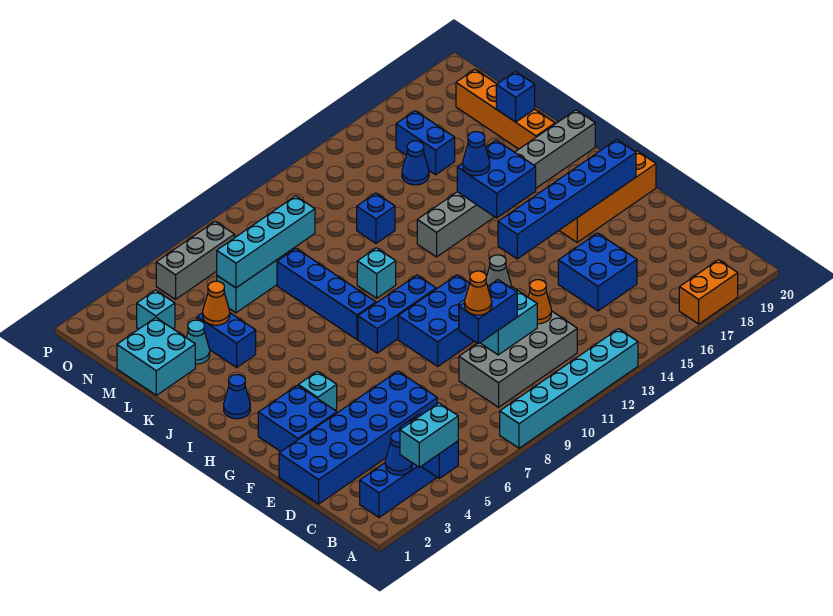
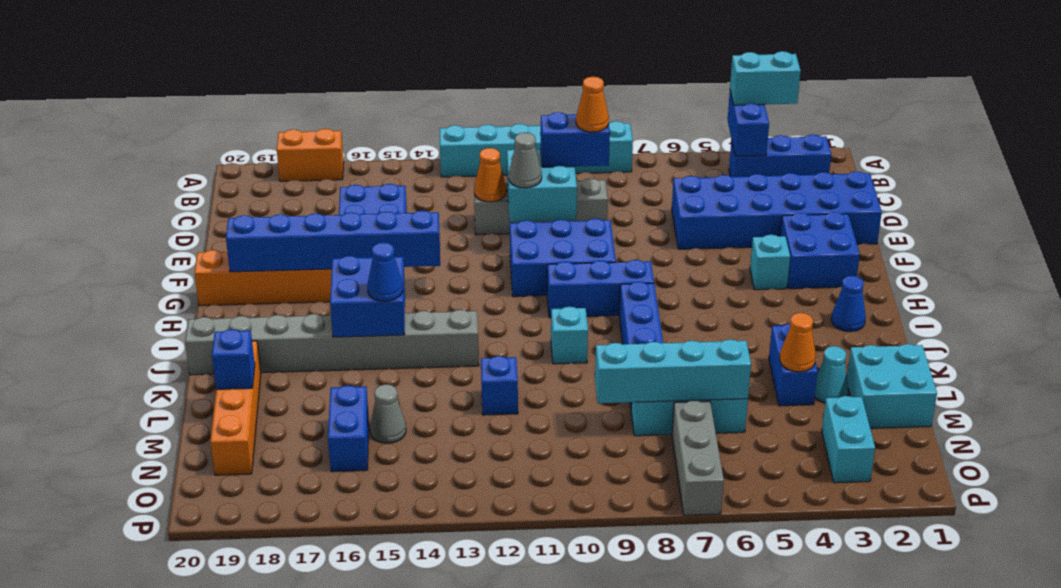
blue cone B3 level 2 -> none
grey brick C9:D12 level 1 -> grey brick D9:D12 level 1
blue cone M15 level 1 -> grey cone M15 level 1
cyan brick N3 level 1 -> cyan brick N3:O3 level 1
grey brick O5:O7 level 1 -> grey brick N7:P7 level 1

